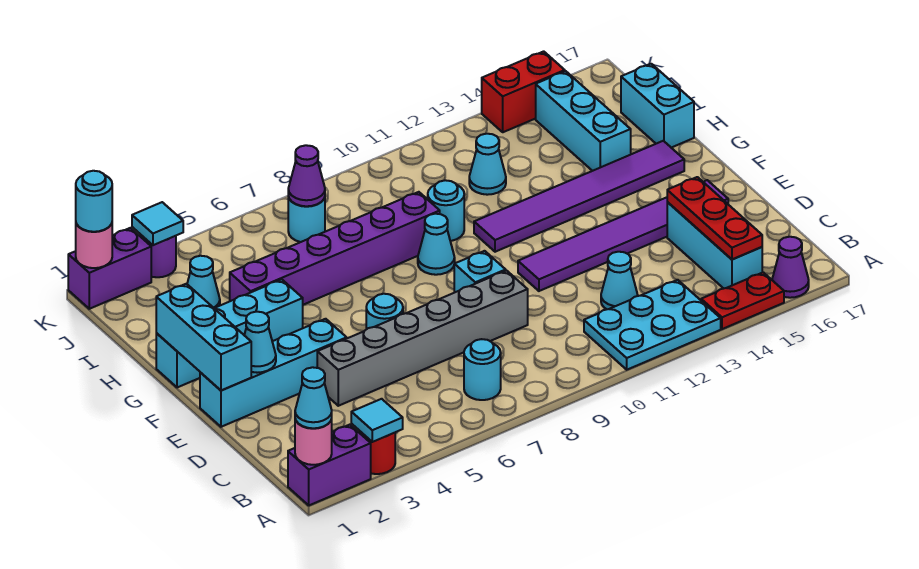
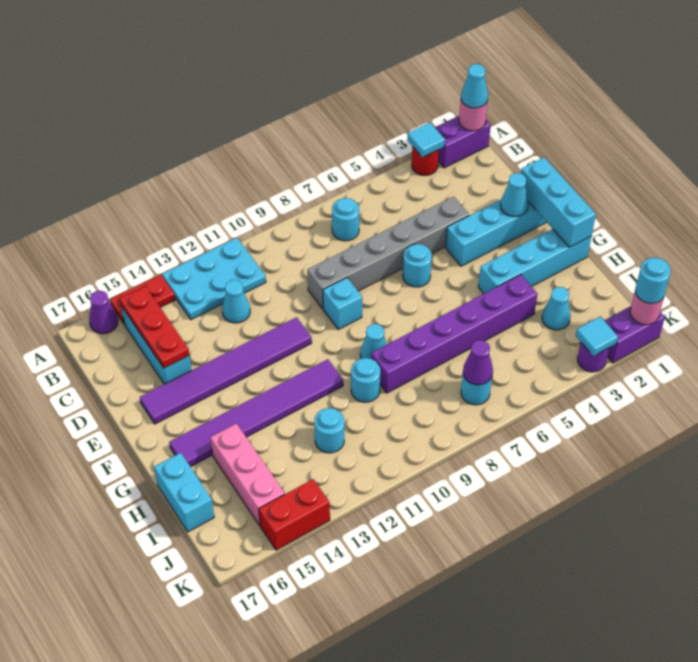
cyan brick H15:J15 level 1 -> pink brick H15:J15 level 1
cyan cone I12 level 1 -> cyan round brick I12 level 1

